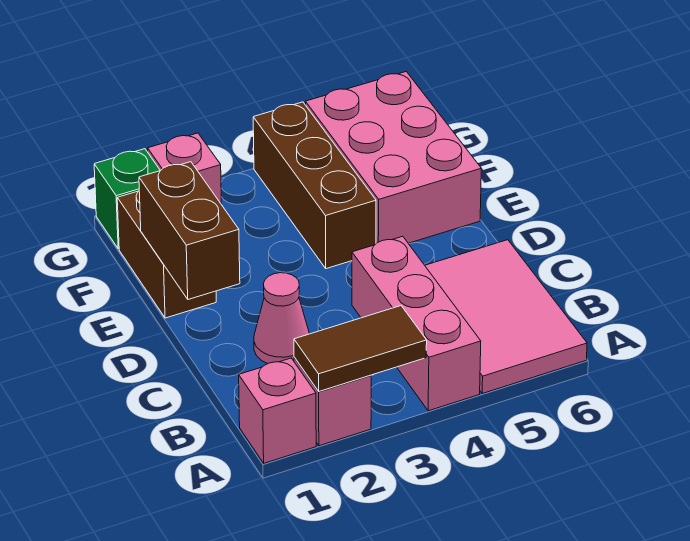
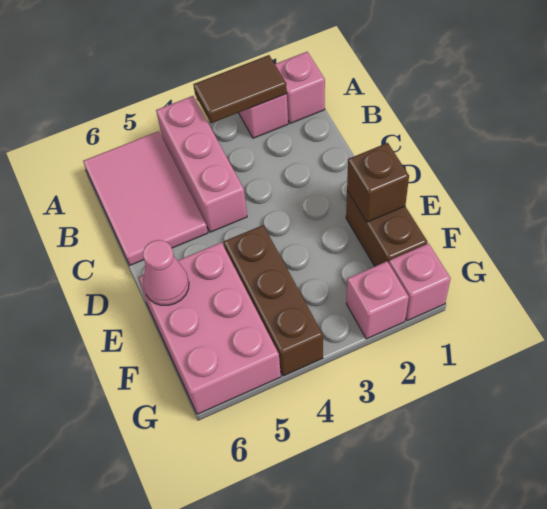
pink cone C2 level 1 -> pink cone E6 level 2
brown brick D1:E1 level 2 -> brown brick E1 level 2
green brick G1 level 1 -> pink brick G1 level 1

